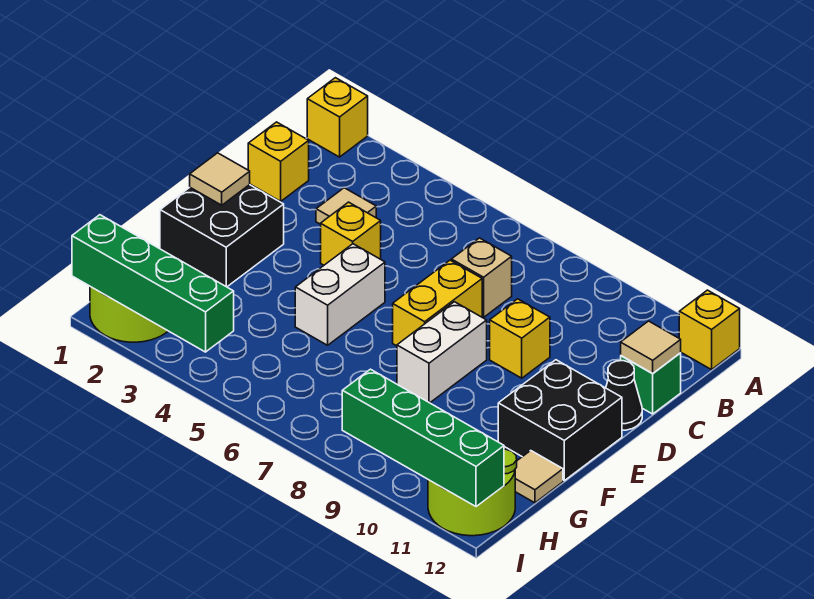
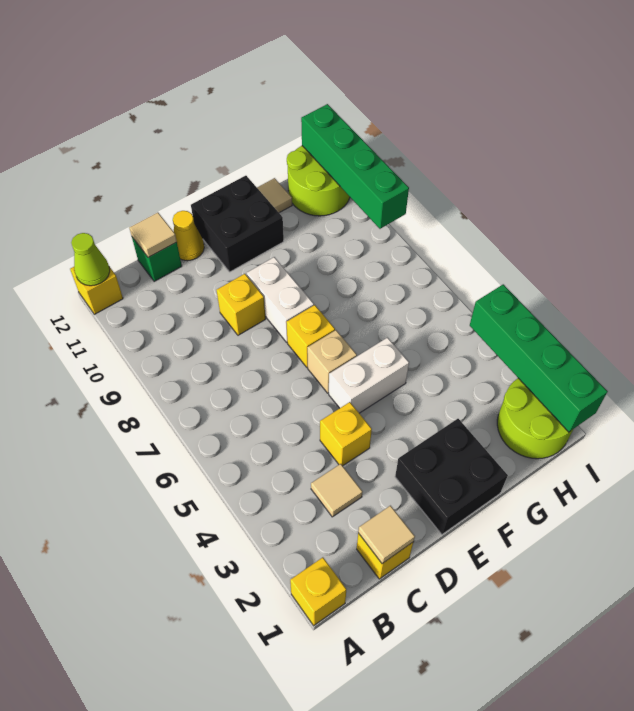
none -> lime cone A12 level 2
tan brick C7 level 1 -> tan brick E6 level 1
yellow brick D7:E7 level 1 -> yellow brick E7 level 1
black cone D12 level 1 -> yellow cone D12 level 1
tan tile E1 level 2 -> tan tile C1 level 2
white brick E8:F8 level 1 -> white brick E8:E9 level 1

